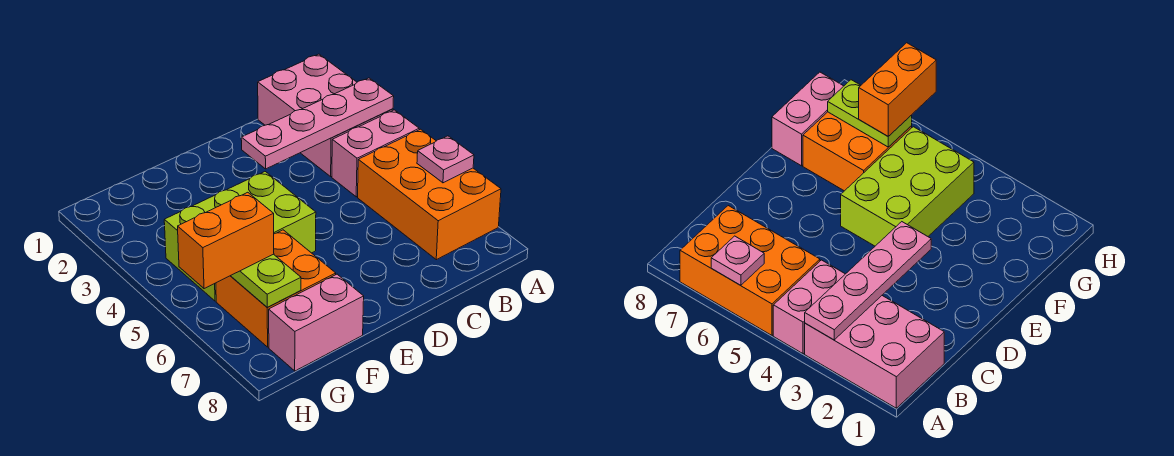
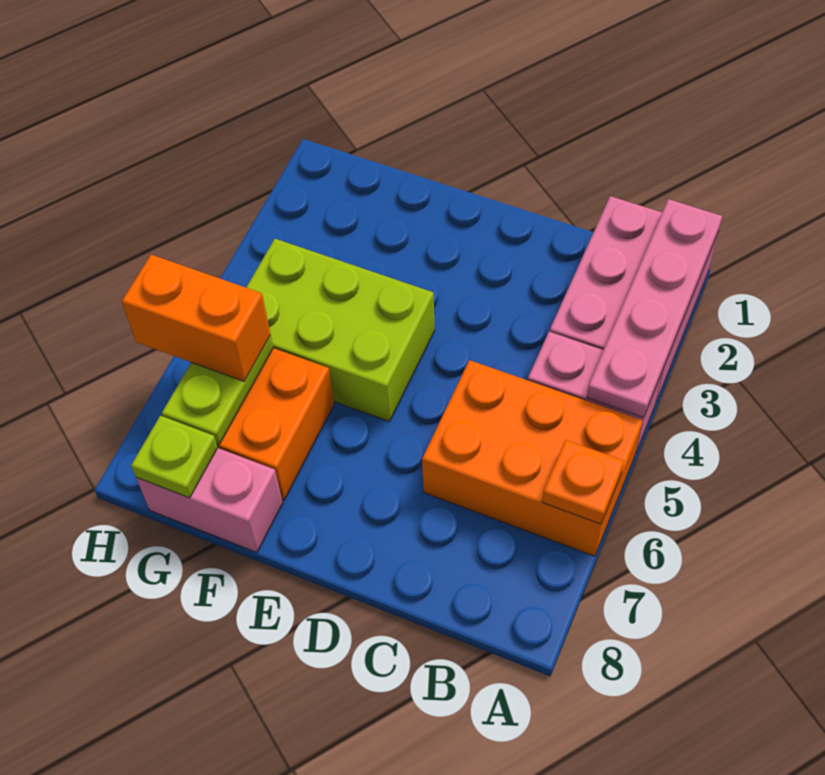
pink plate A3:D3 level 2 -> pink plate A1:A4 level 2
orange brick A5:B7 level 1 -> orange brick A5:C6 level 1
pink plate A6 level 2 -> orange plate A6 level 2
none -> lime plate G8 level 2

